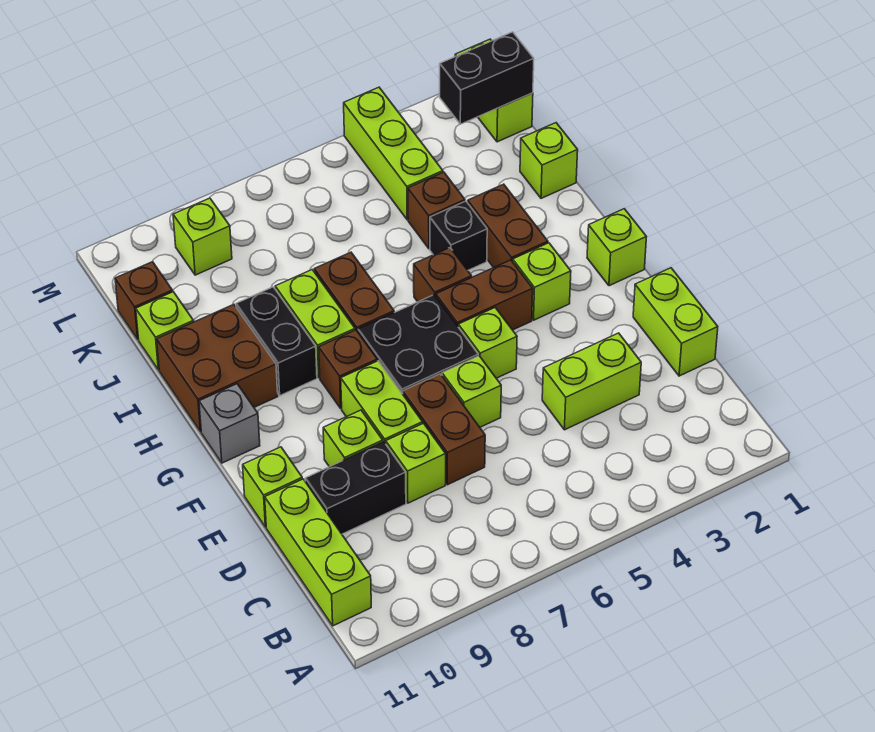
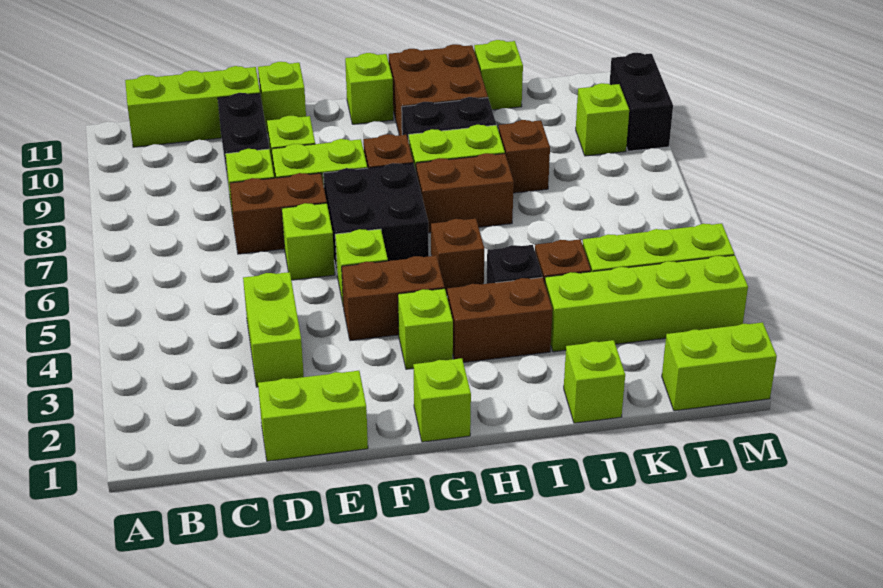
brown brick G4:G5 level 1 -> brown brick F4:G4 level 1
grey brick G11 level 1 -> lime brick G11 level 1
none -> lime brick J3:M3 level 1
brown brick K11 level 1 -> brown brick J8 level 1
black brick L1:L2 level 2 -> black brick M9:M10 level 1

